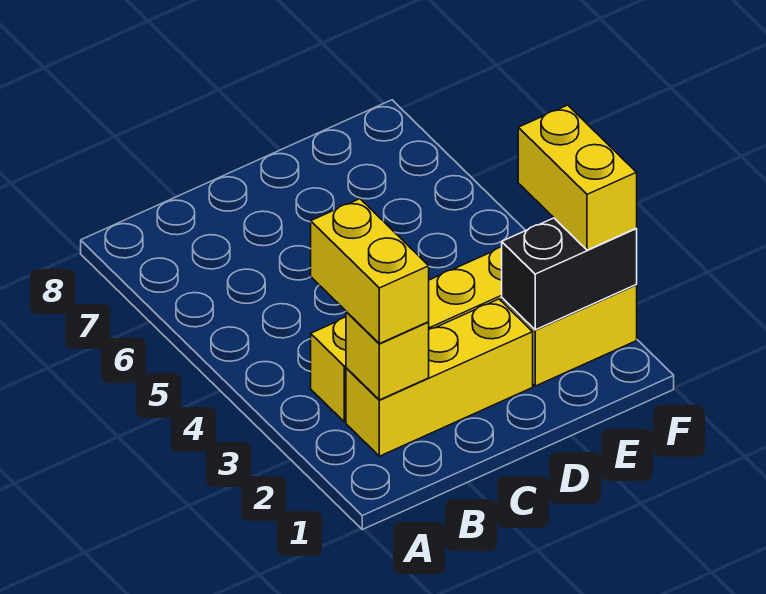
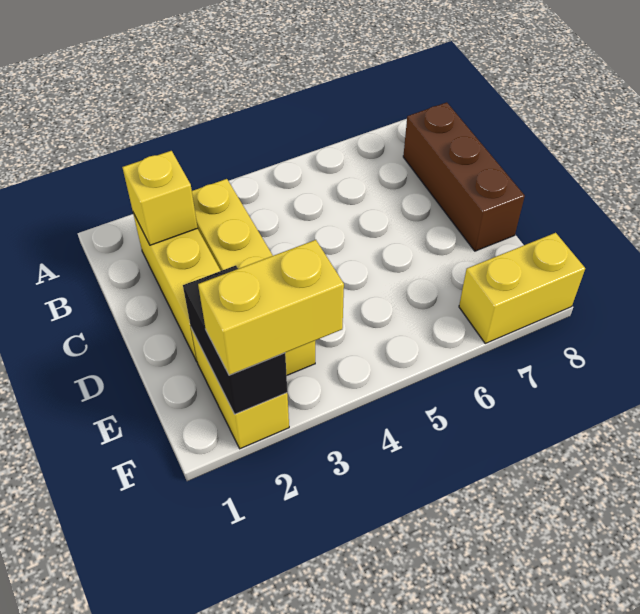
yellow brick B2:B3 level 3 -> yellow brick F7:F8 level 1
none -> brown brick B8:D8 level 1

